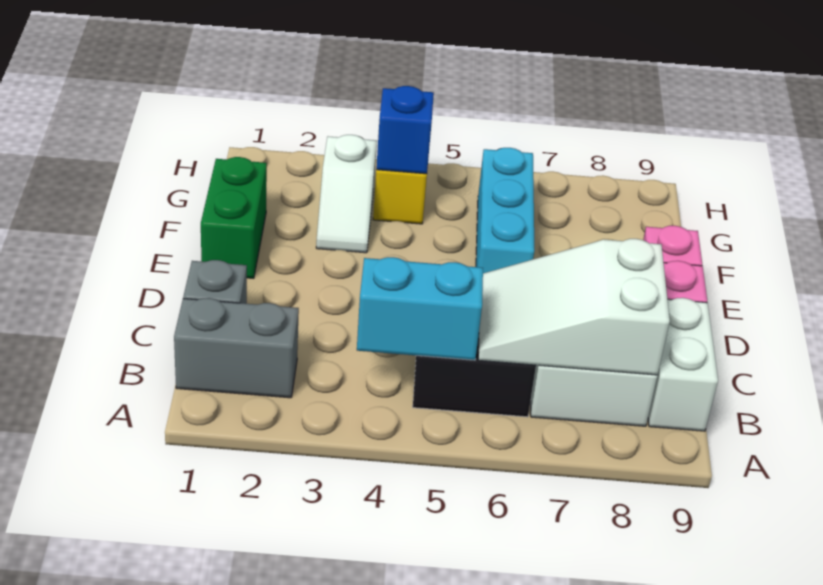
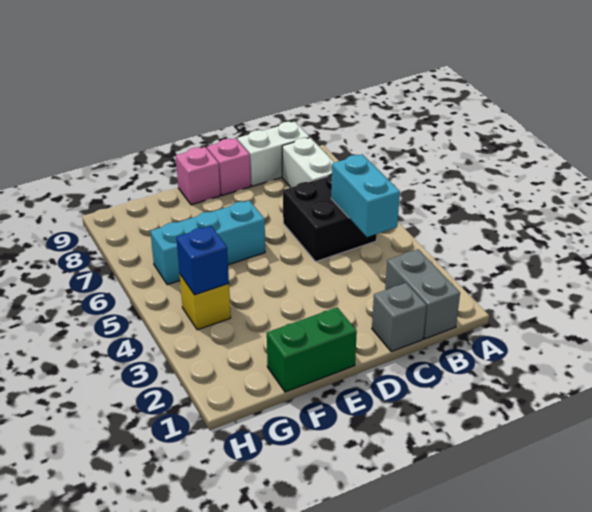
white slope B6:C8 level 2 top 8 -> none
white slope F3:G3 level 1 top G -> none

